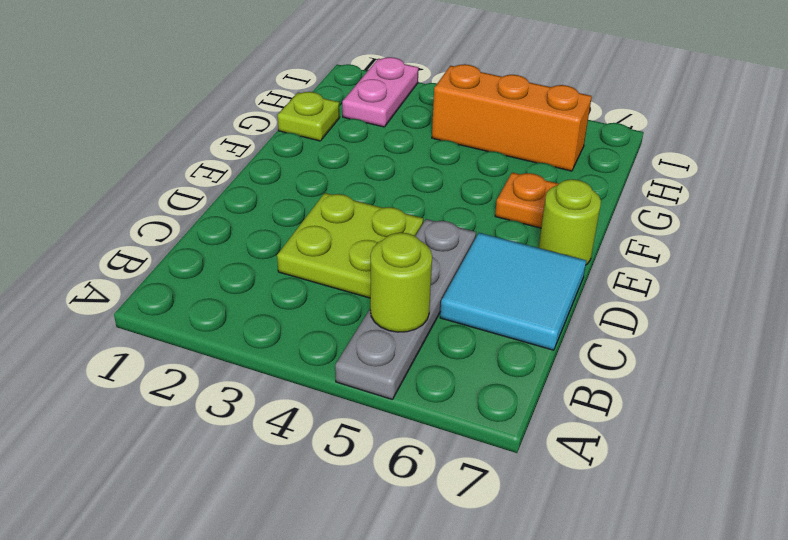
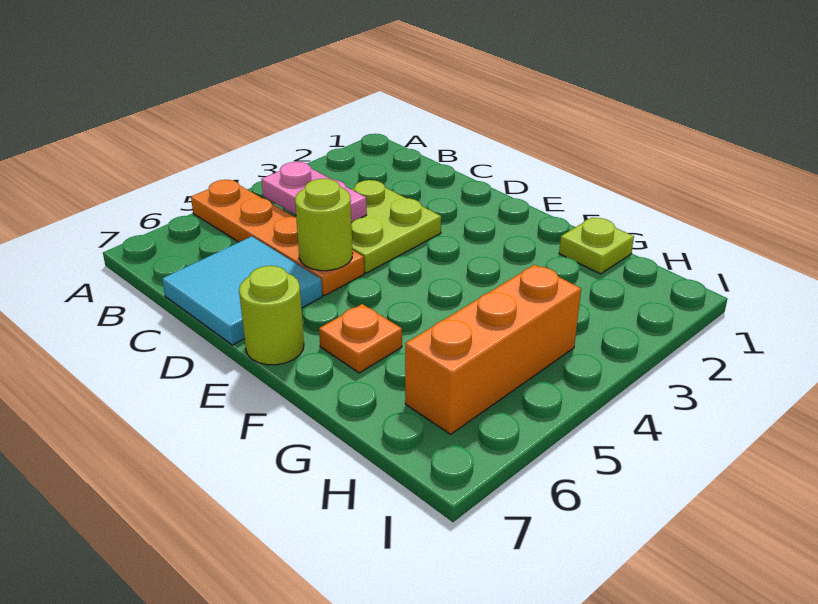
grey plate A5:D5 level 1 -> orange plate A5:D5 level 1
lime round brick B5 level 2 -> lime round brick D5 level 2
pink plate H2:I2 level 1 -> pink plate B4:C4 level 2

